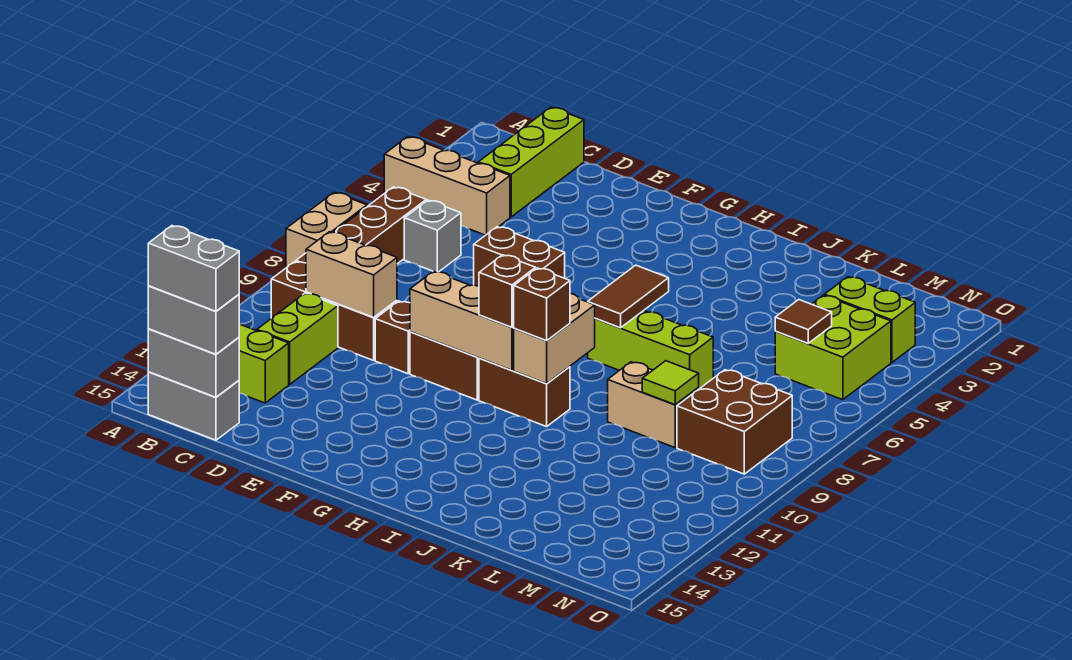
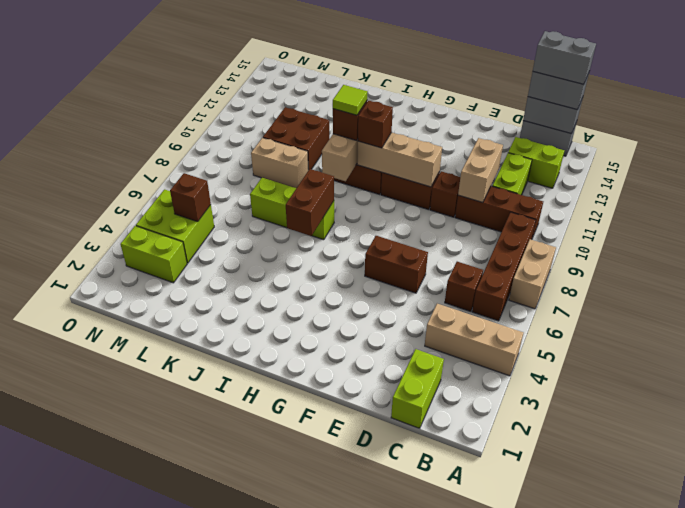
lime brick C1:C3 level 1 -> lime brick C1:C2 level 1
grey brick C6 level 1 -> brown brick C6 level 1
tan brick C10:D10 level 2 -> tan brick D10:D11 level 2
brown tile I6:I7 level 2 -> brown brick I6:I7 level 2
lime tile L9 level 2 -> lime tile I10 level 4
brown tile M5 level 2 -> brown brick M5 level 2
brown brick M8:N9 level 1 -> brown brick K10:L11 level 1

